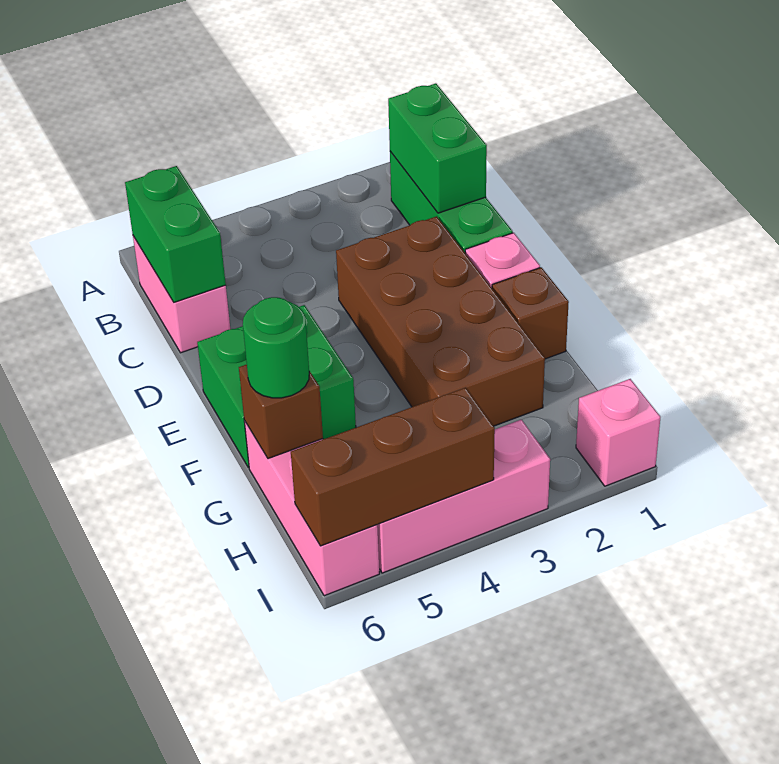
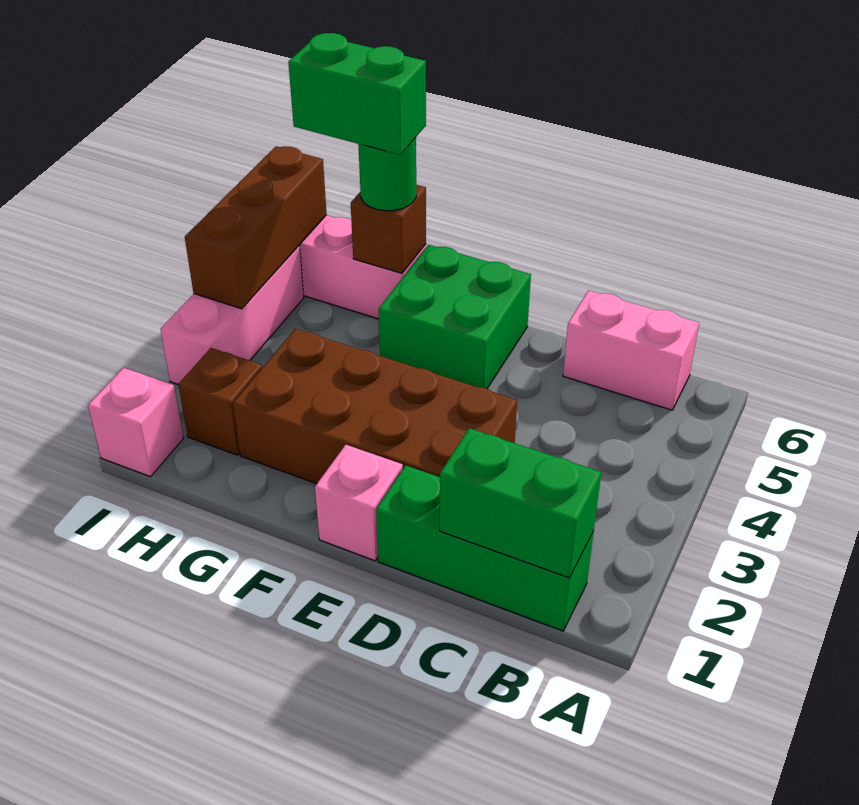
green brick B6:C6 level 2 -> green brick G6:H6 level 4
brown brick F1 level 1 -> brown brick H2 level 1

